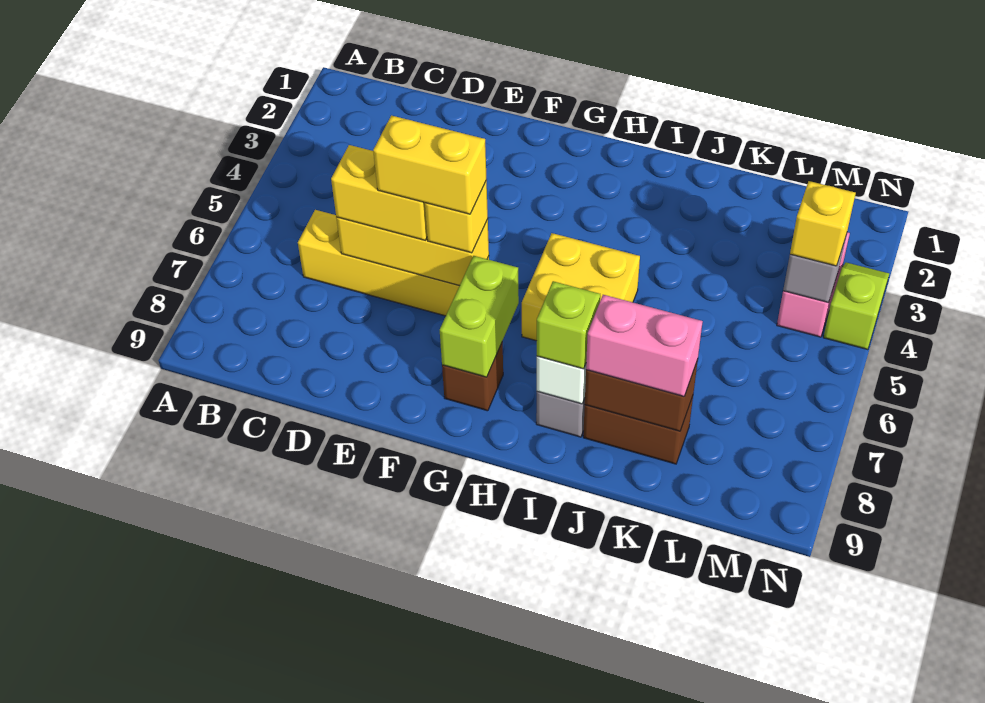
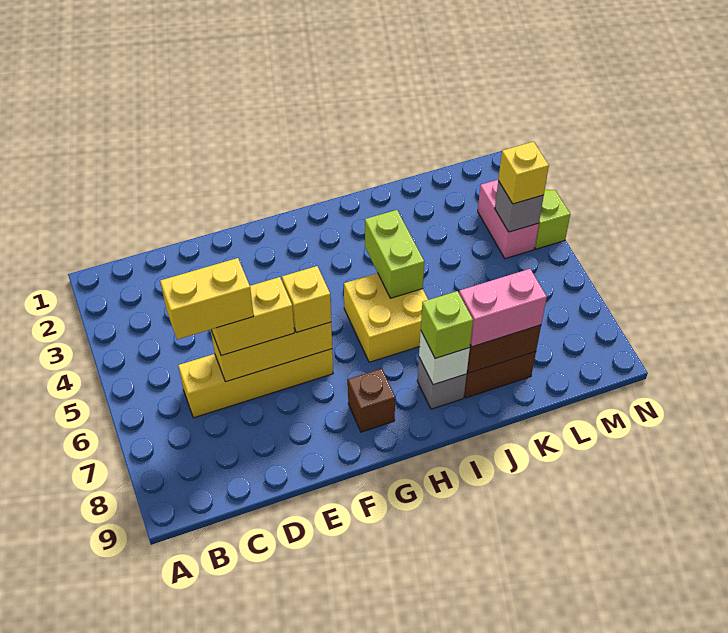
yellow brick E6:F6 level 4 -> yellow brick C6:D6 level 4
lime brick G7:G8 level 2 -> lime brick I4:I5 level 2

